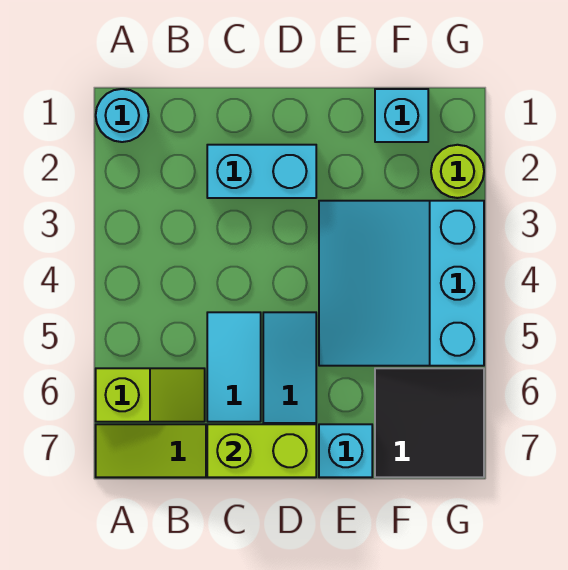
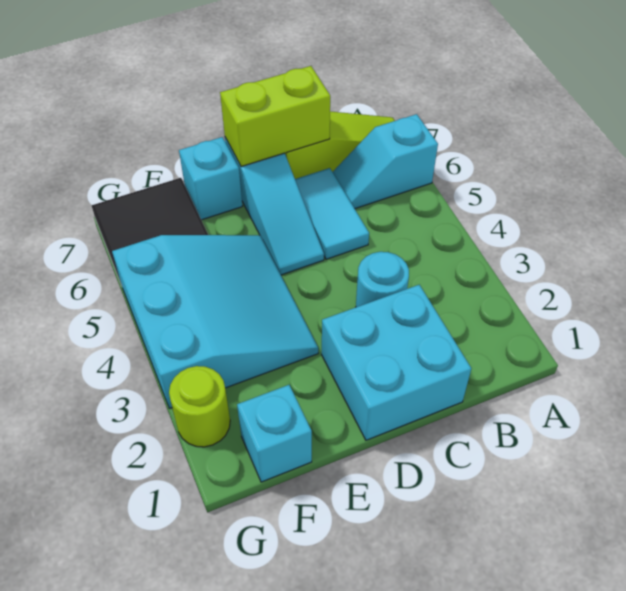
cyan round brick A1 level 1 -> cyan round brick C3 level 1
lime slope A6:B6 level 1 top A -> cyan slope A6:B6 level 1 top A
cyan brick C2:D2 level 1 -> cyan brick C1:D2 level 1

